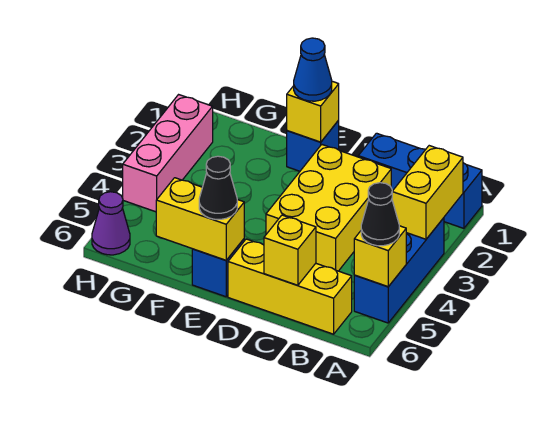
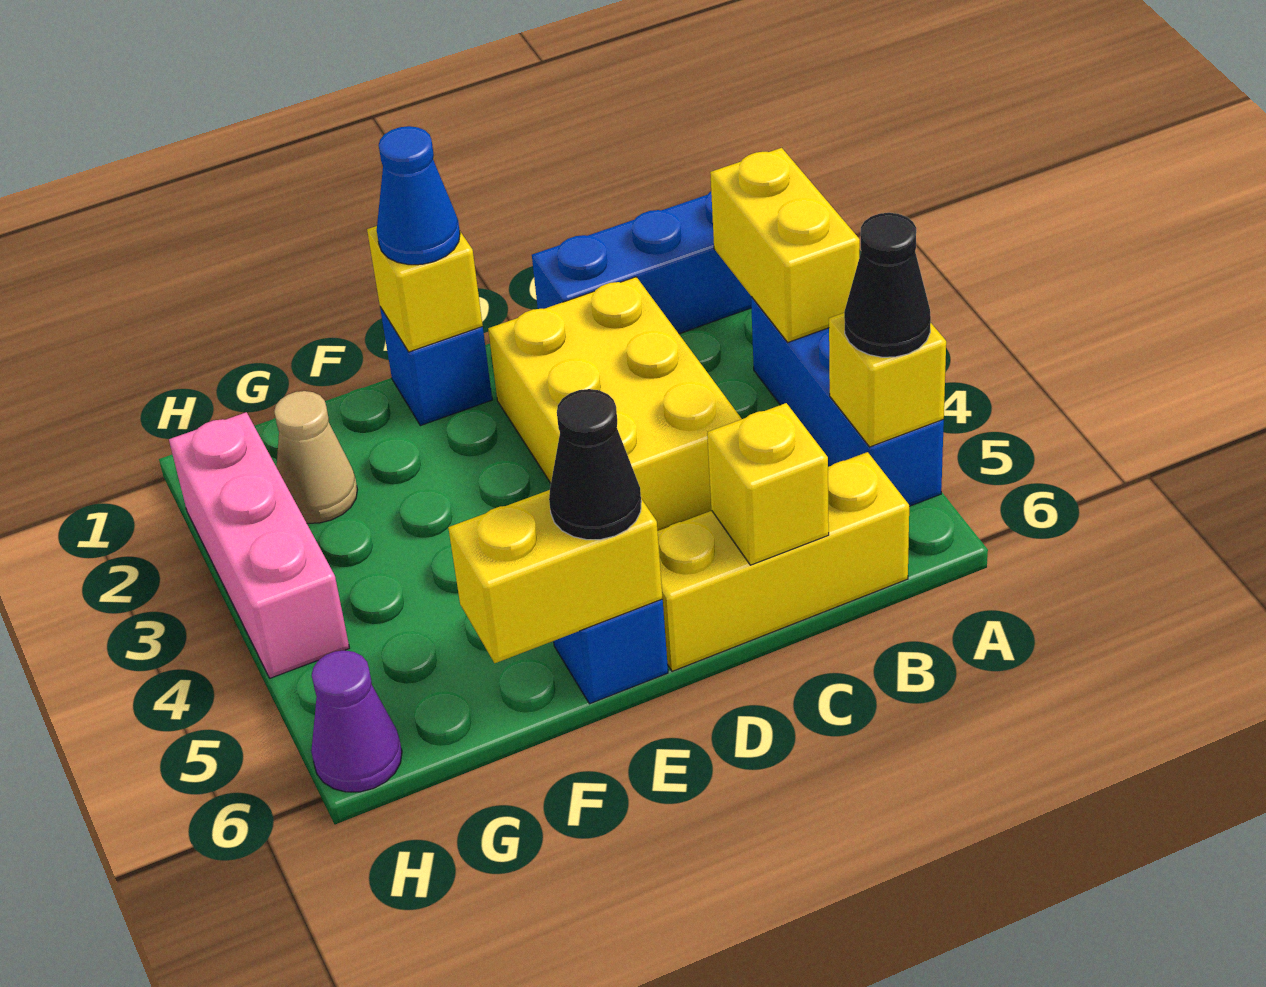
none -> tan cone G2 level 1

